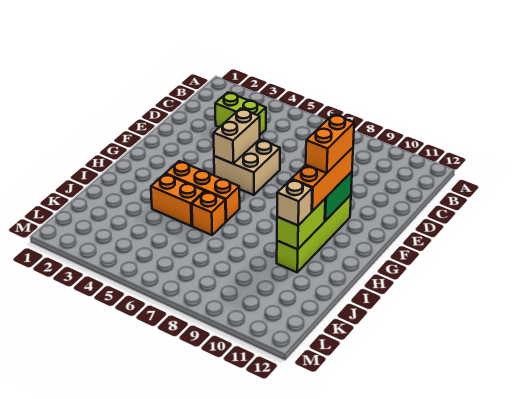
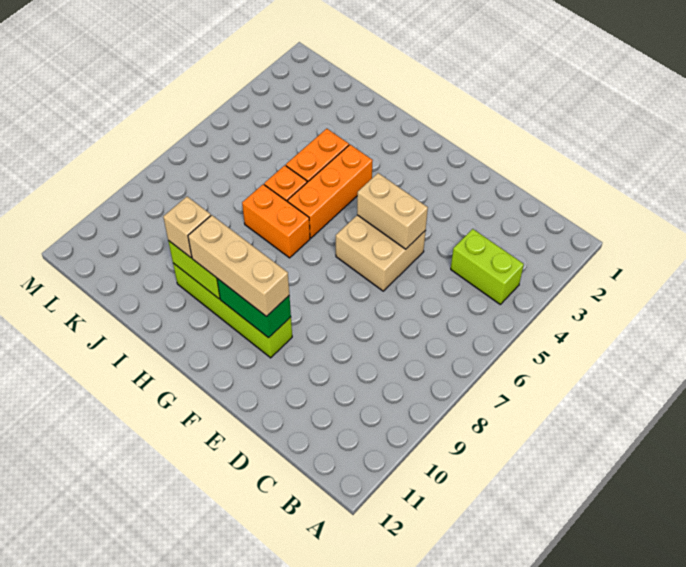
lime brick C3:C4 level 1 -> lime brick B4:C4 level 1
orange brick F10:H10 level 3 -> tan brick F10:H10 level 3
orange brick F10:G10 level 4 -> orange brick H7:I7 level 1

